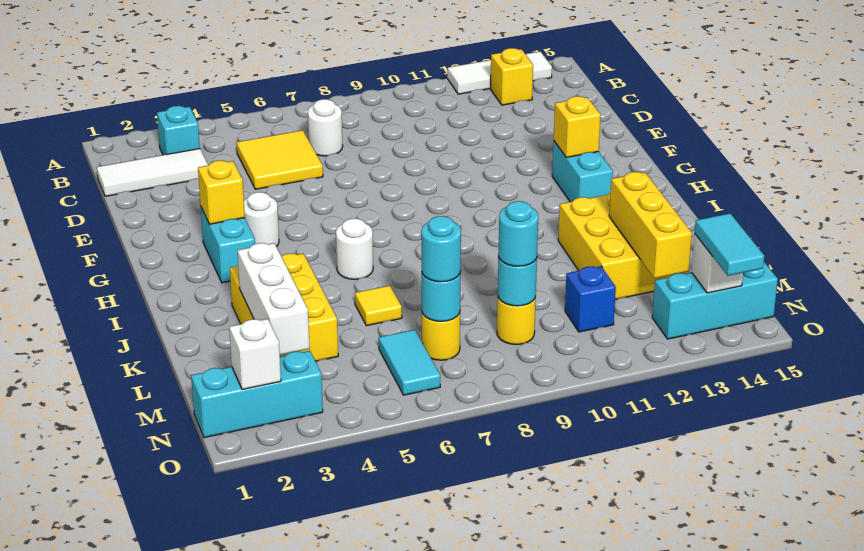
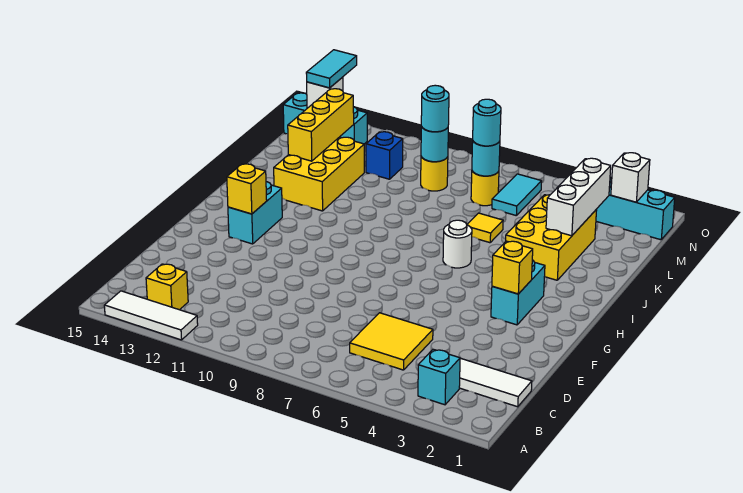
white round brick C7 level 1 -> none
white round brick G4 level 1 -> none

